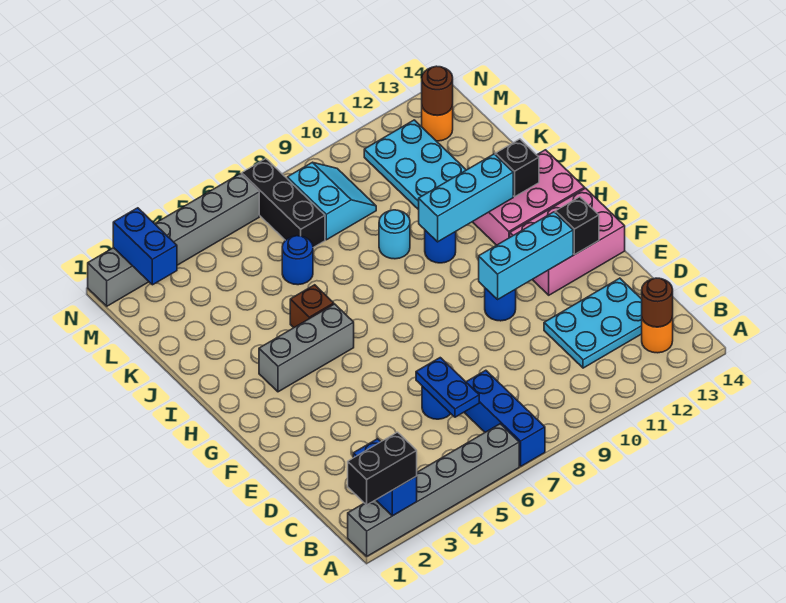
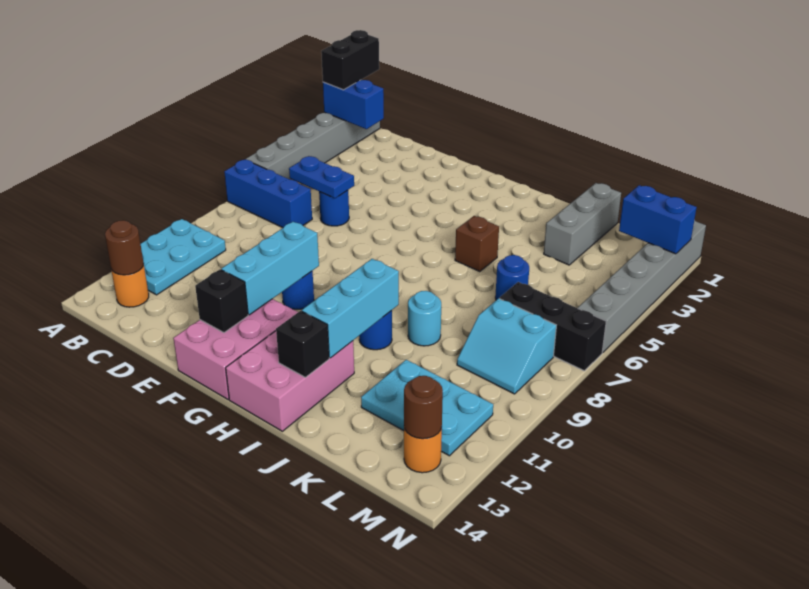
cyan plate C11:D13 level 1 -> cyan plate A10:B12 level 1
grey brick H3:H5 level 1 -> grey brick K1:K3 level 1

